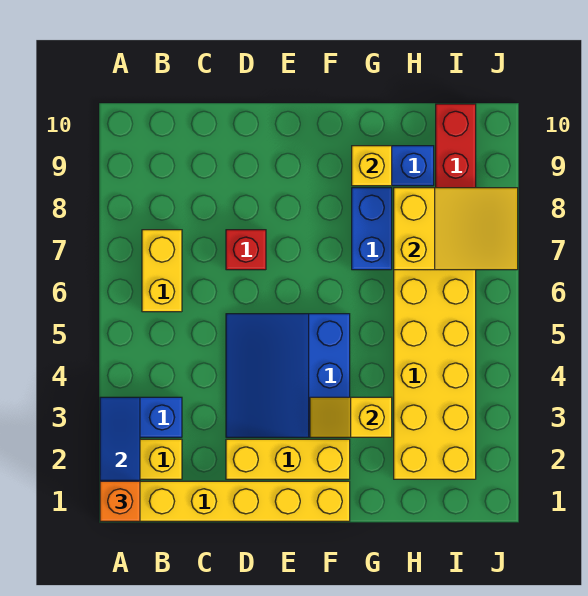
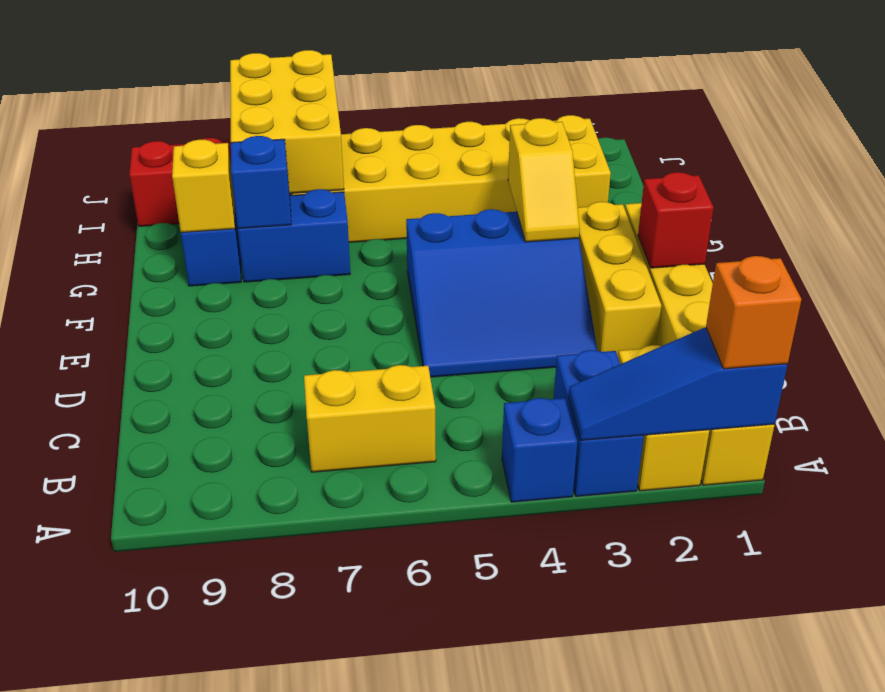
none -> blue brick A4 level 1
red brick D7 level 1 -> red brick E1 level 2
none -> blue brick G8 level 2
yellow slope H7:J8 level 2 top H -> yellow brick H7:J8 level 2

